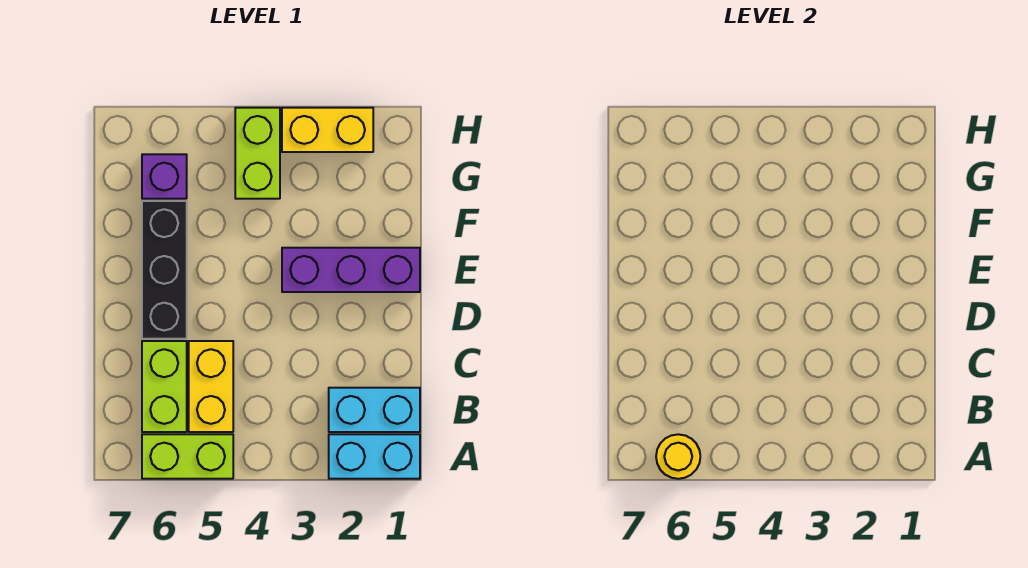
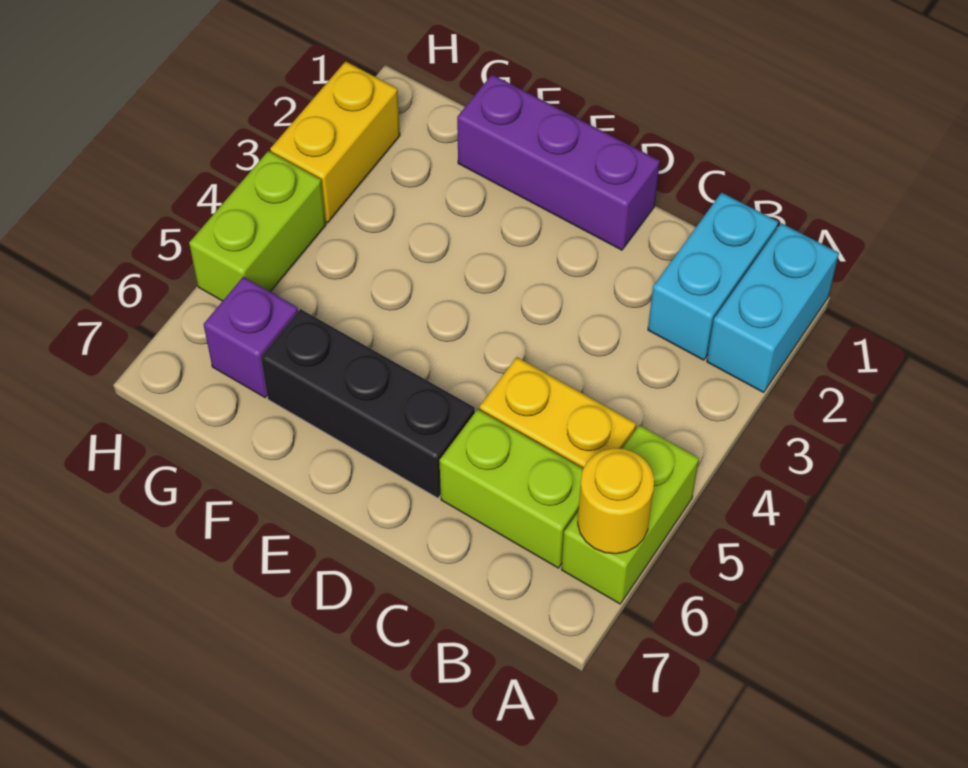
purple brick E1:E3 level 1 -> purple brick D1:F1 level 1
lime brick G4:H4 level 1 -> lime brick H4:H5 level 1

